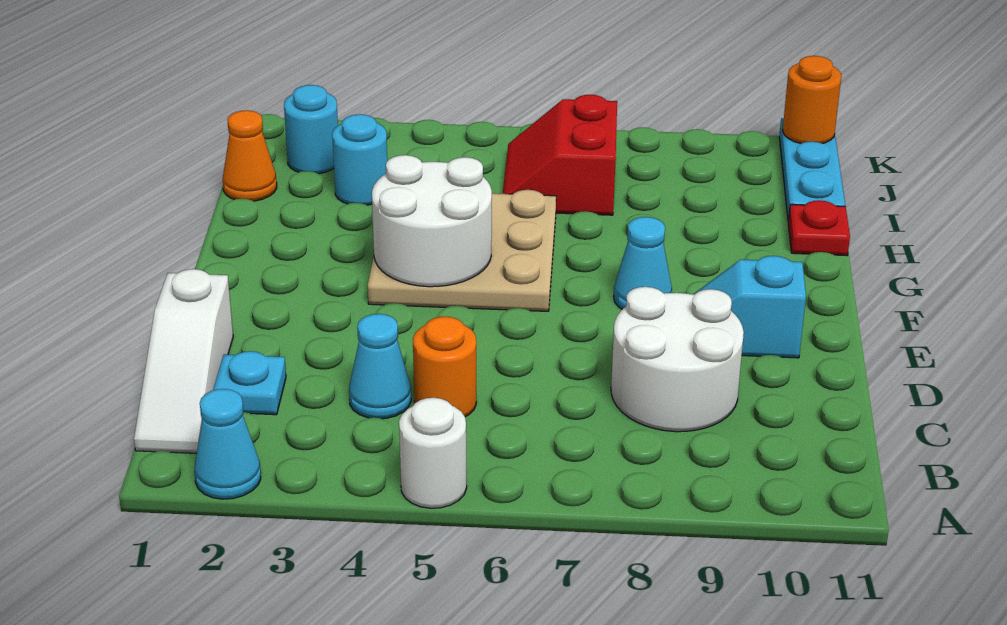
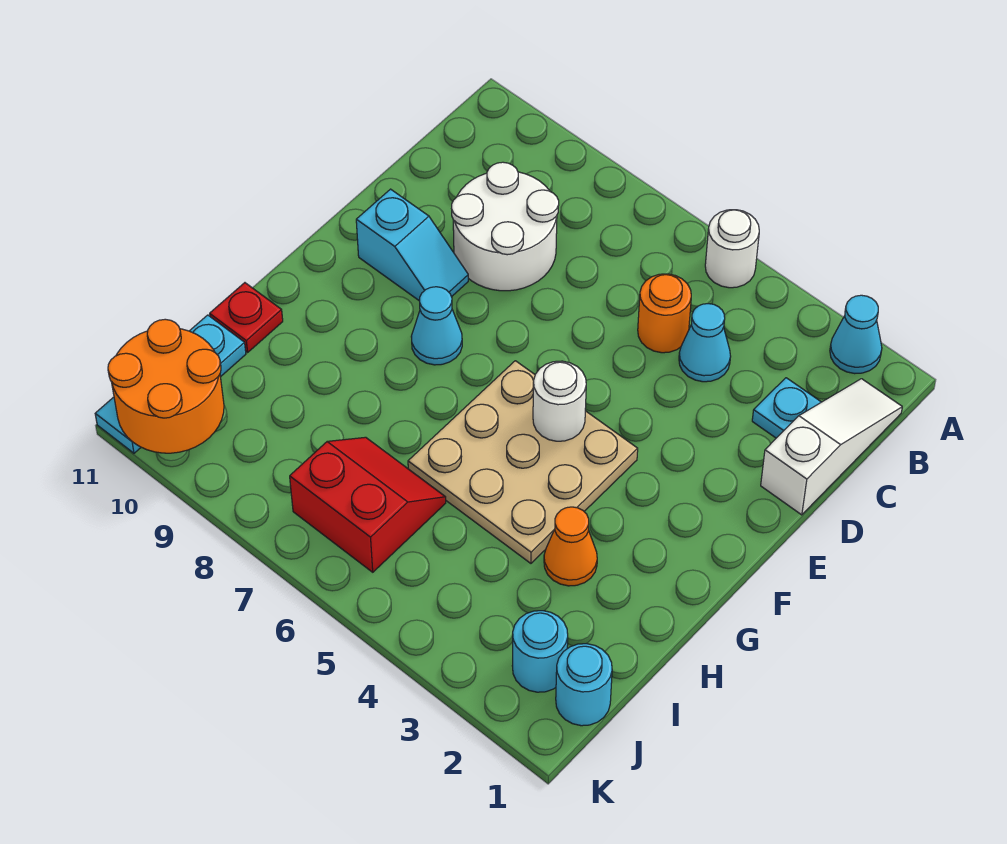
white round brick F4:G5 level 2 -> white round brick F5 level 2
orange cone I1 level 1 -> orange cone H3 level 1
cyan round brick I3 level 1 -> cyan round brick J1 level 1
red slope I6:J7 level 1 top 7 -> red slope I6:J7 level 1 top J
orange round brick K11 level 2 -> orange round brick J10:K11 level 2

